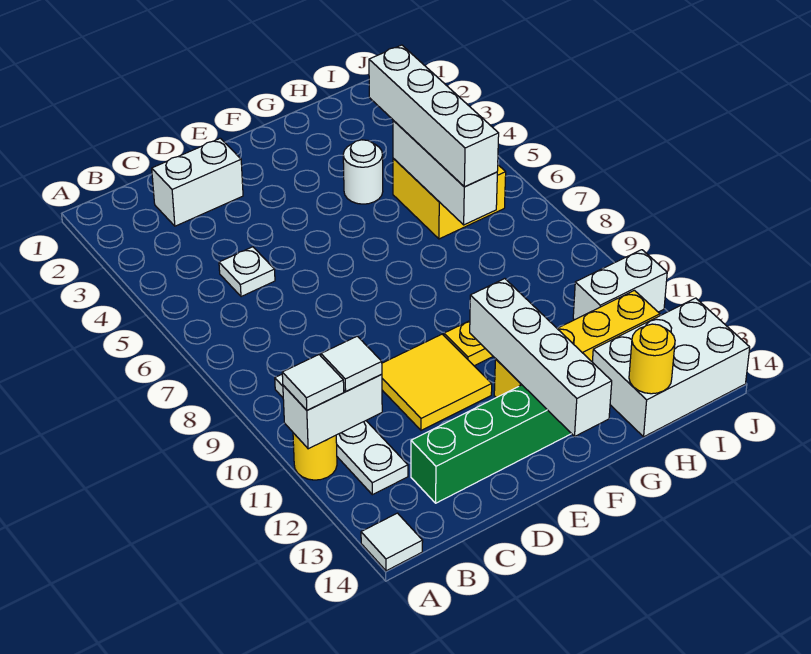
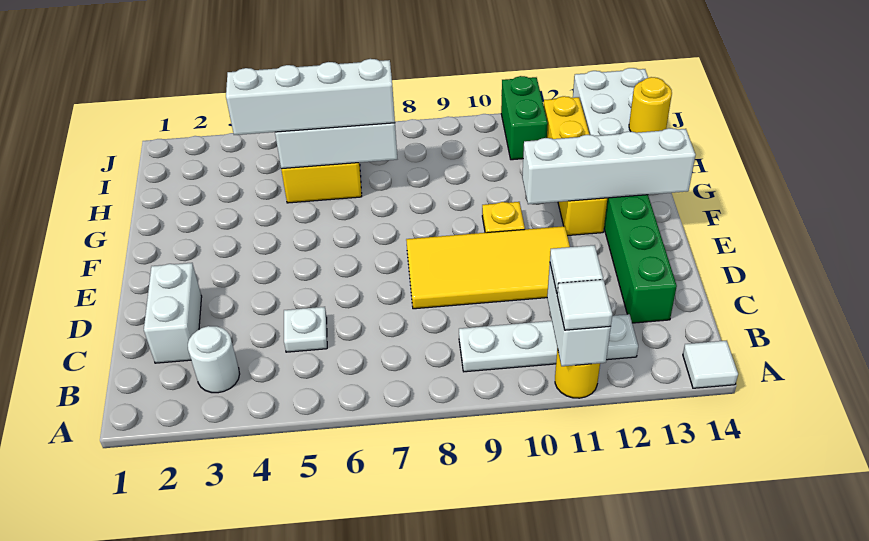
yellow tile D10:E11 level 1 -> yellow tile D8:E11 level 1
white round brick G4 level 1 -> white round brick B3 level 1
white brick I11:J11 level 1 -> green brick I11:J11 level 1

